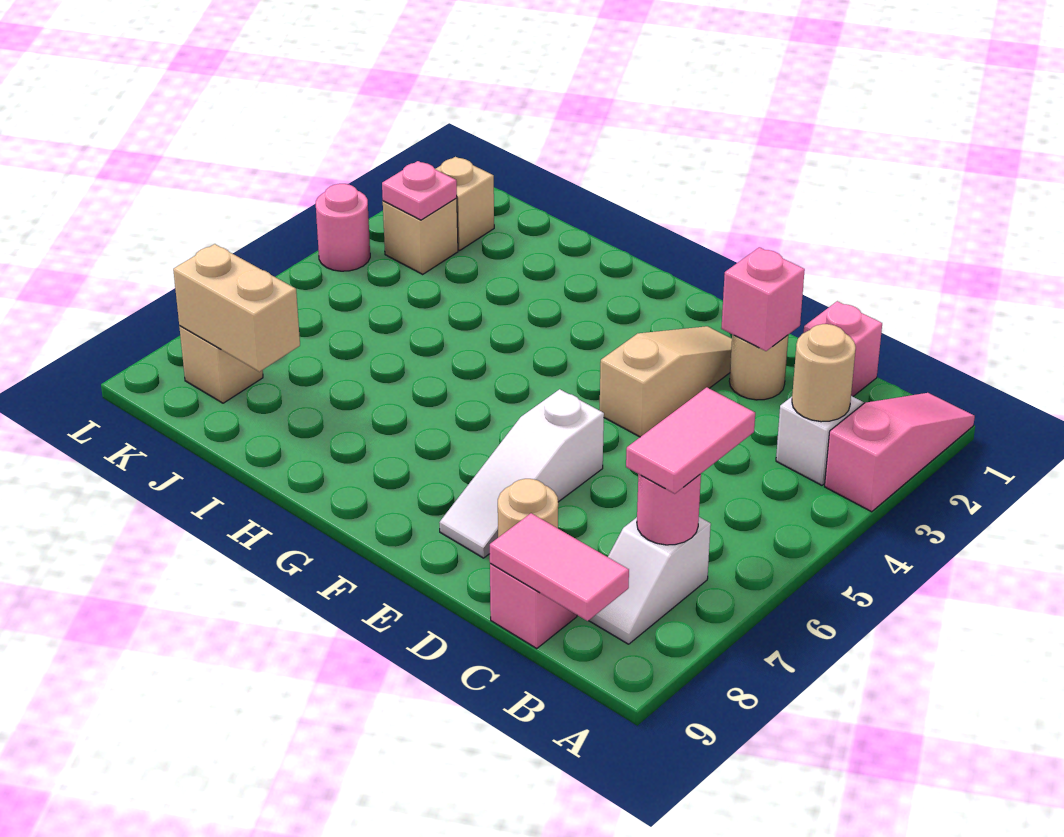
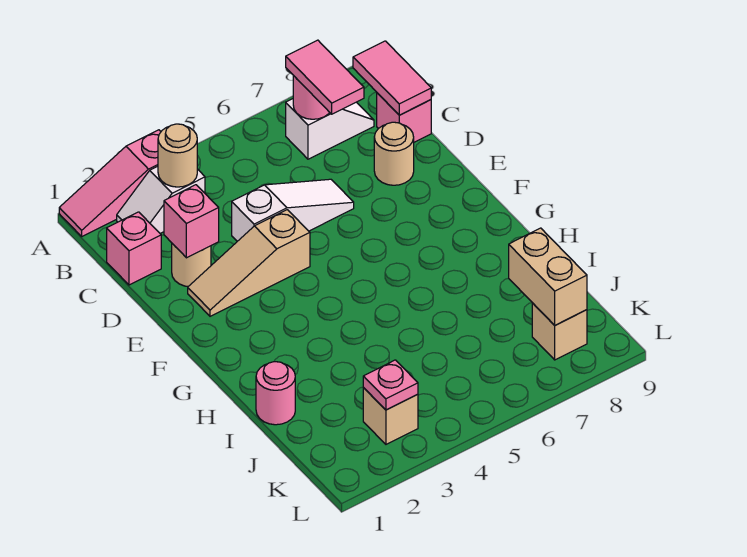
pink tile B6:B7 level 3 -> pink tile B7:C7 level 3
white slope E6:E8 level 1 top 6 -> white slope D4:D6 level 1 top 4
tan brick K2 level 1 -> none
pink round brick L4 level 1 -> pink round brick I1 level 1

